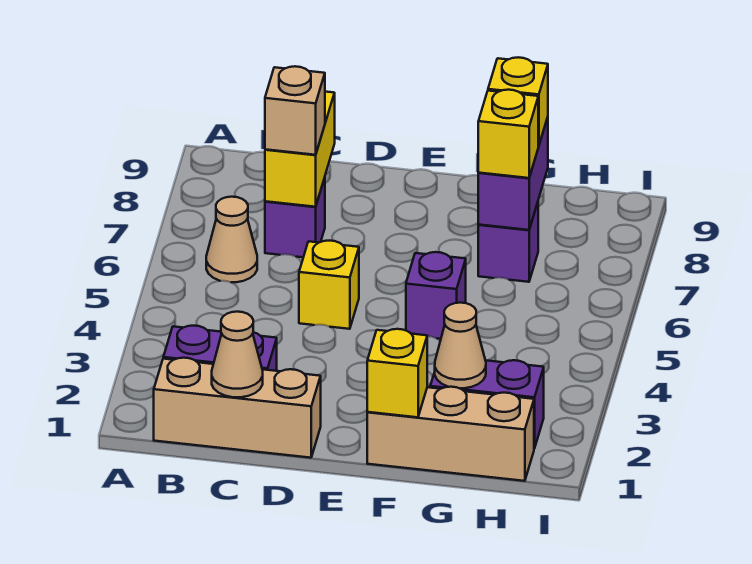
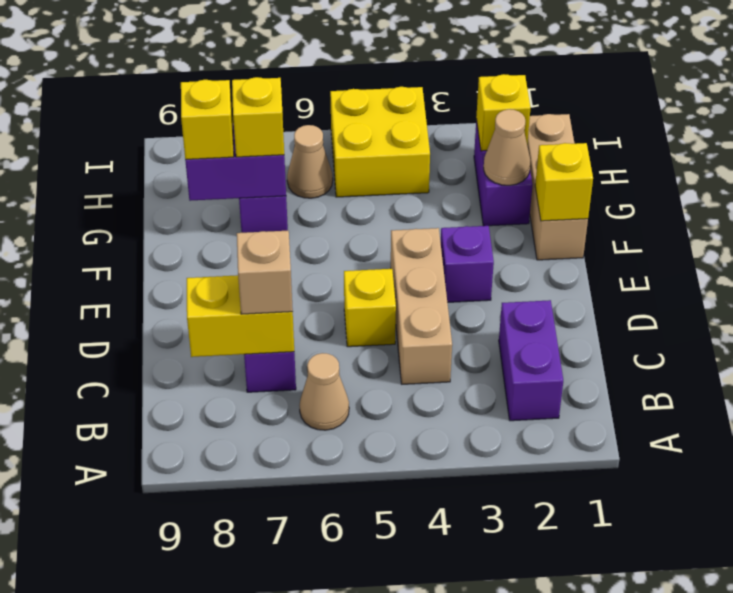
tan brick B1:D1 level 1 -> tan brick C4:E4 level 1
tan cone C1 level 2 -> tan cone H6 level 1
purple brick F5 level 1 -> purple brick E3 level 1
none -> yellow brick H2 level 2
none -> yellow brick H4:I5 level 1

